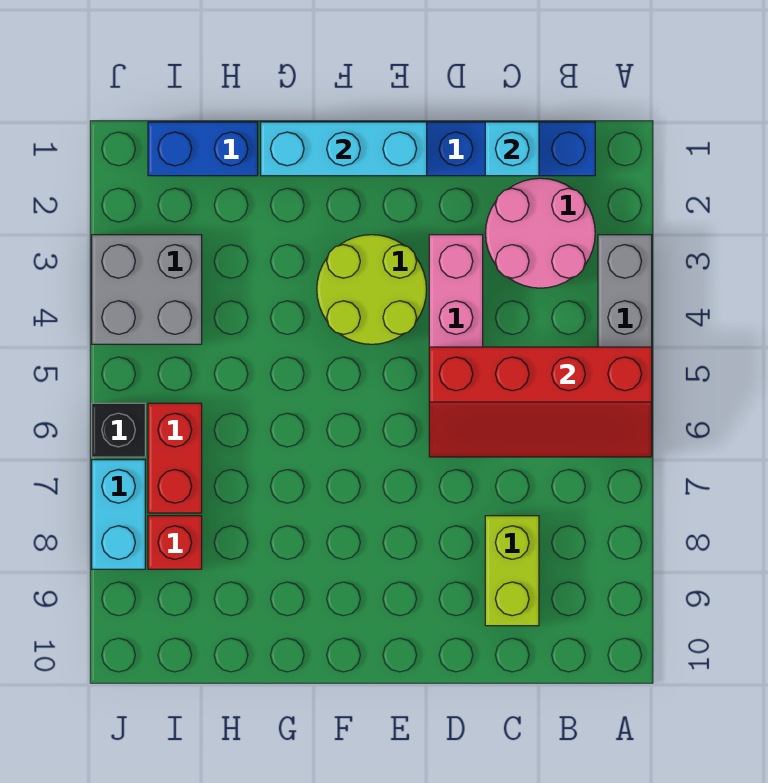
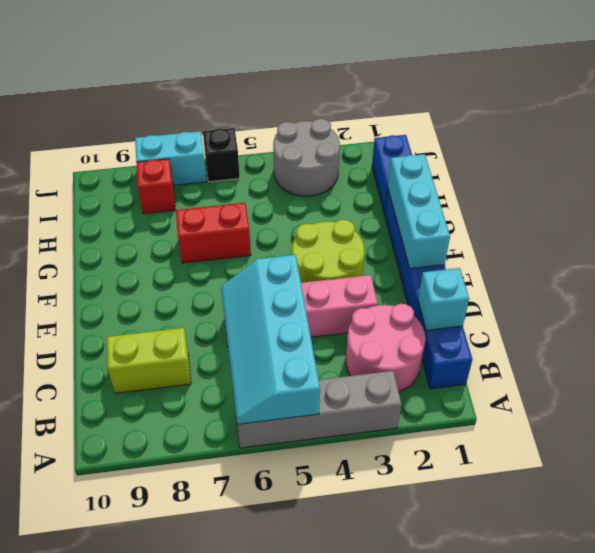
red slope A5:D6 level 2 top 5 -> cyan slope A5:D6 level 2 top 5
grey brick I3:J4 level 1 -> grey round brick I3:J4 level 1
red brick I6:I7 level 1 -> red brick G6:G7 level 1

